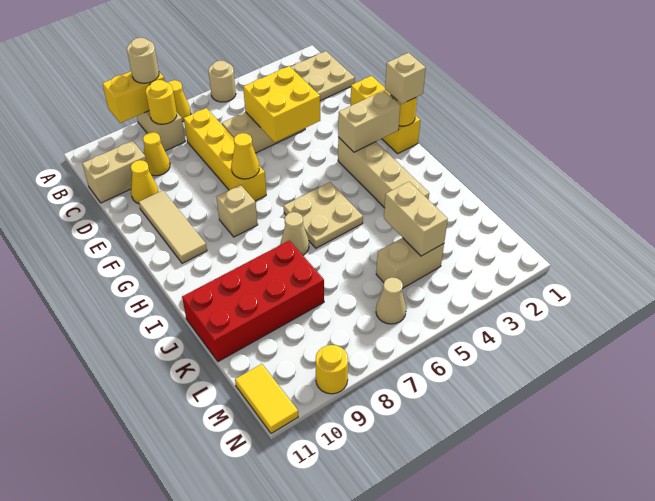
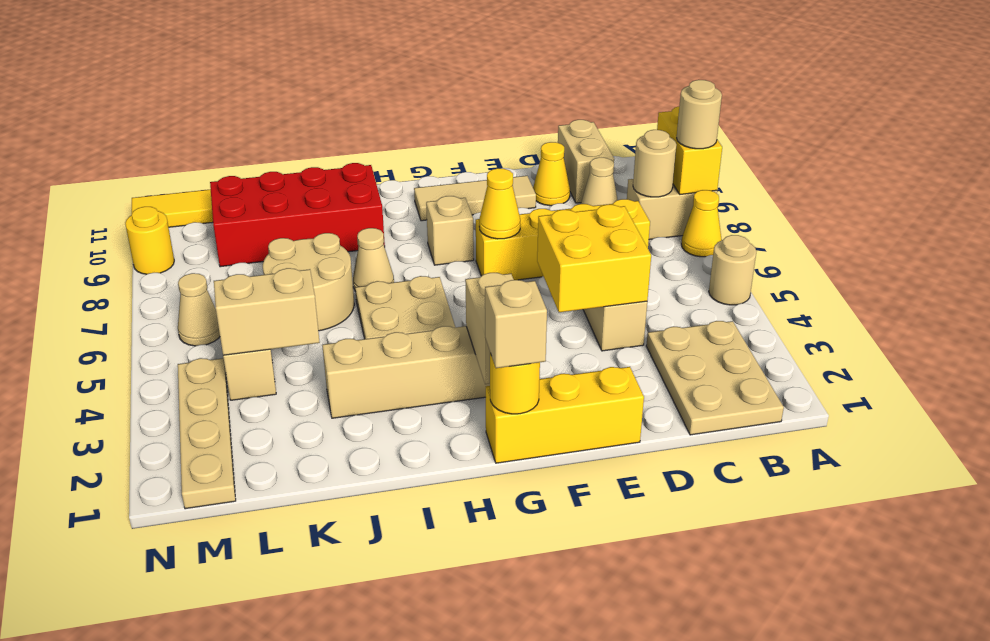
yellow round brick B8 level 2 -> tan round brick B8 level 2
yellow cone C9 level 1 -> tan cone C9 level 1
none -> tan round brick J6:K7 level 1
red brick J8:K11 level 1 -> red brick I9:L10 level 1
none -> tan plate M1:M4 level 1

